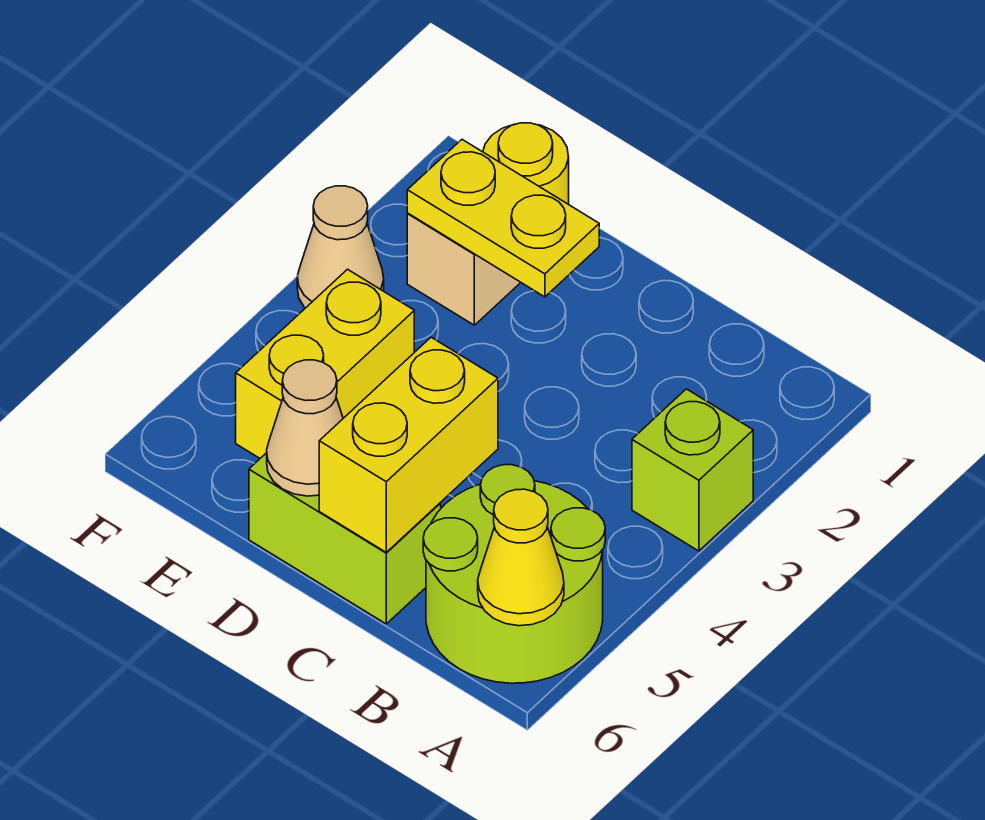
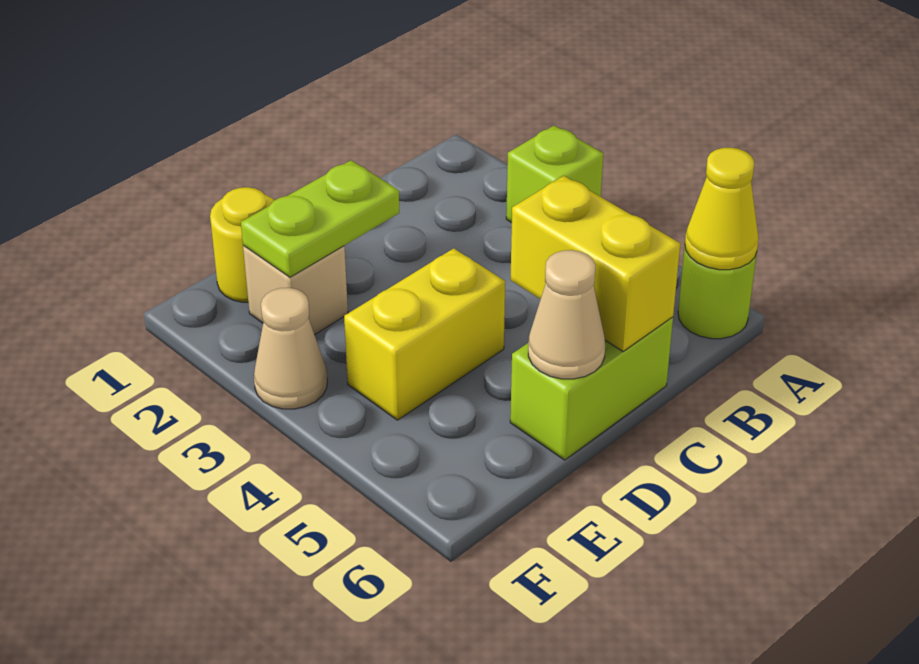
lime round brick A5:B6 level 1 -> lime round brick A6 level 1
yellow plate D2:E2 level 2 -> lime plate D2:E2 level 2
yellow brick E4:E5 level 1 -> yellow brick D4:E4 level 1

